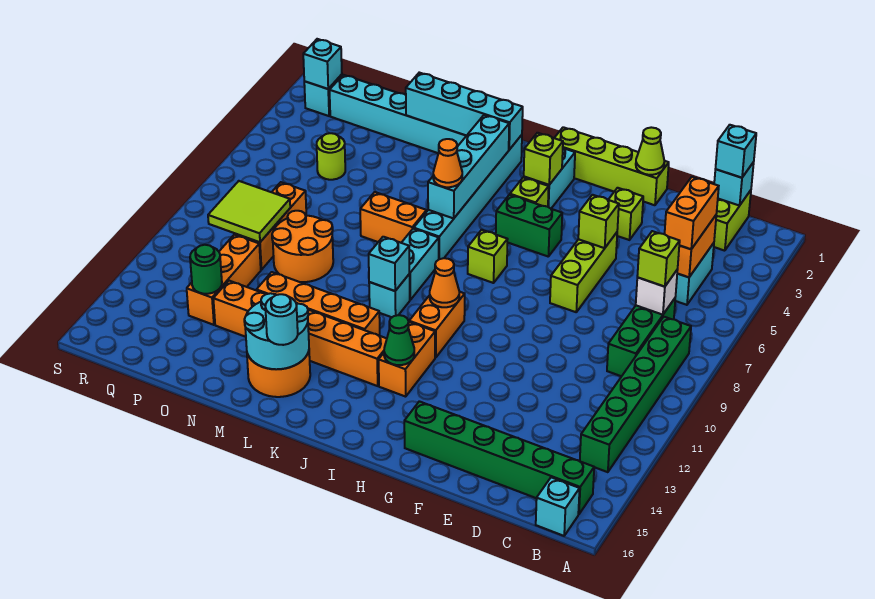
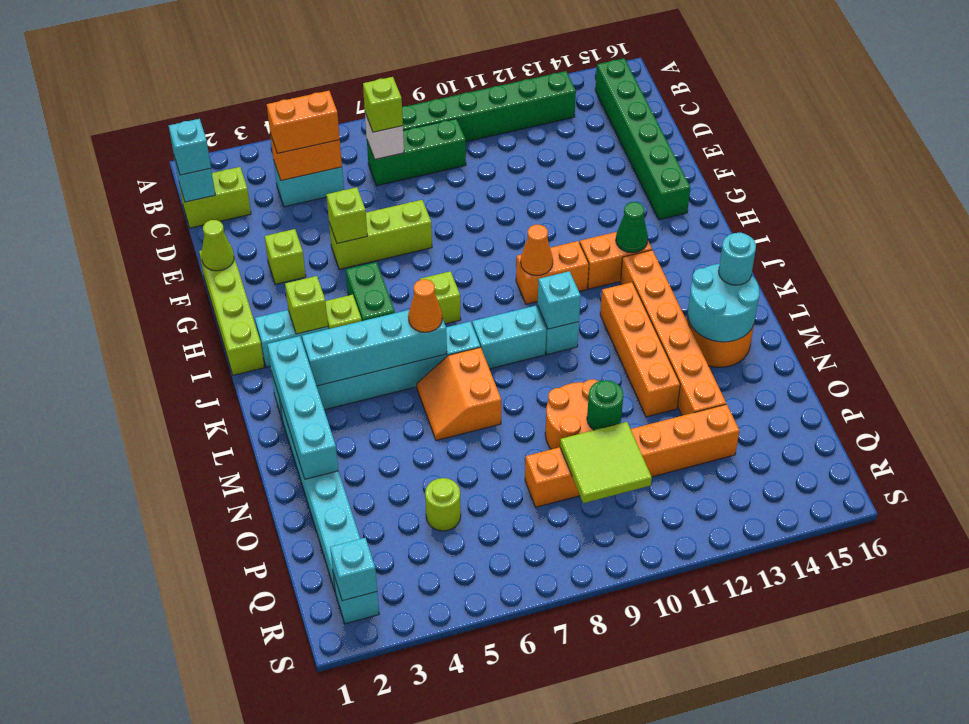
cyan brick B16 level 1 -> none
green round brick P13 level 2 -> green round brick O10 level 2

